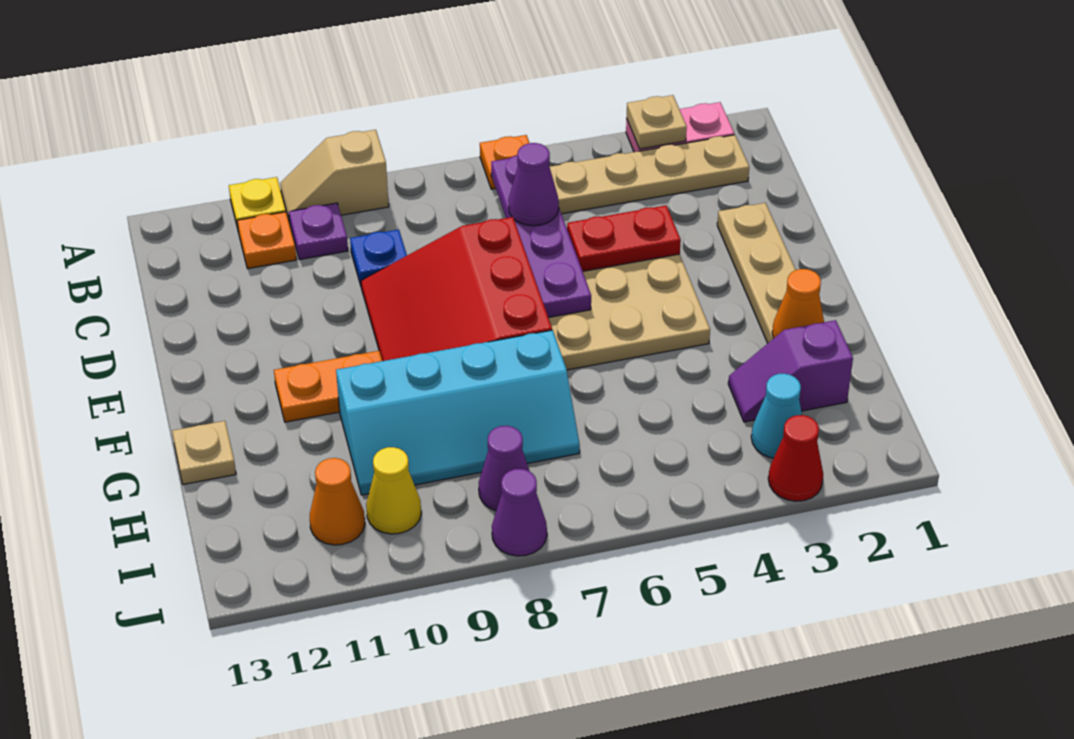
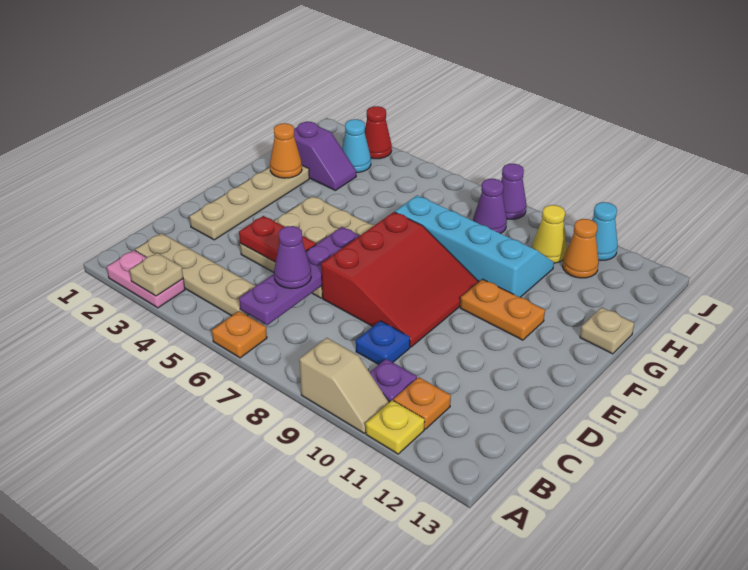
none -> cyan cone J11 level 1

